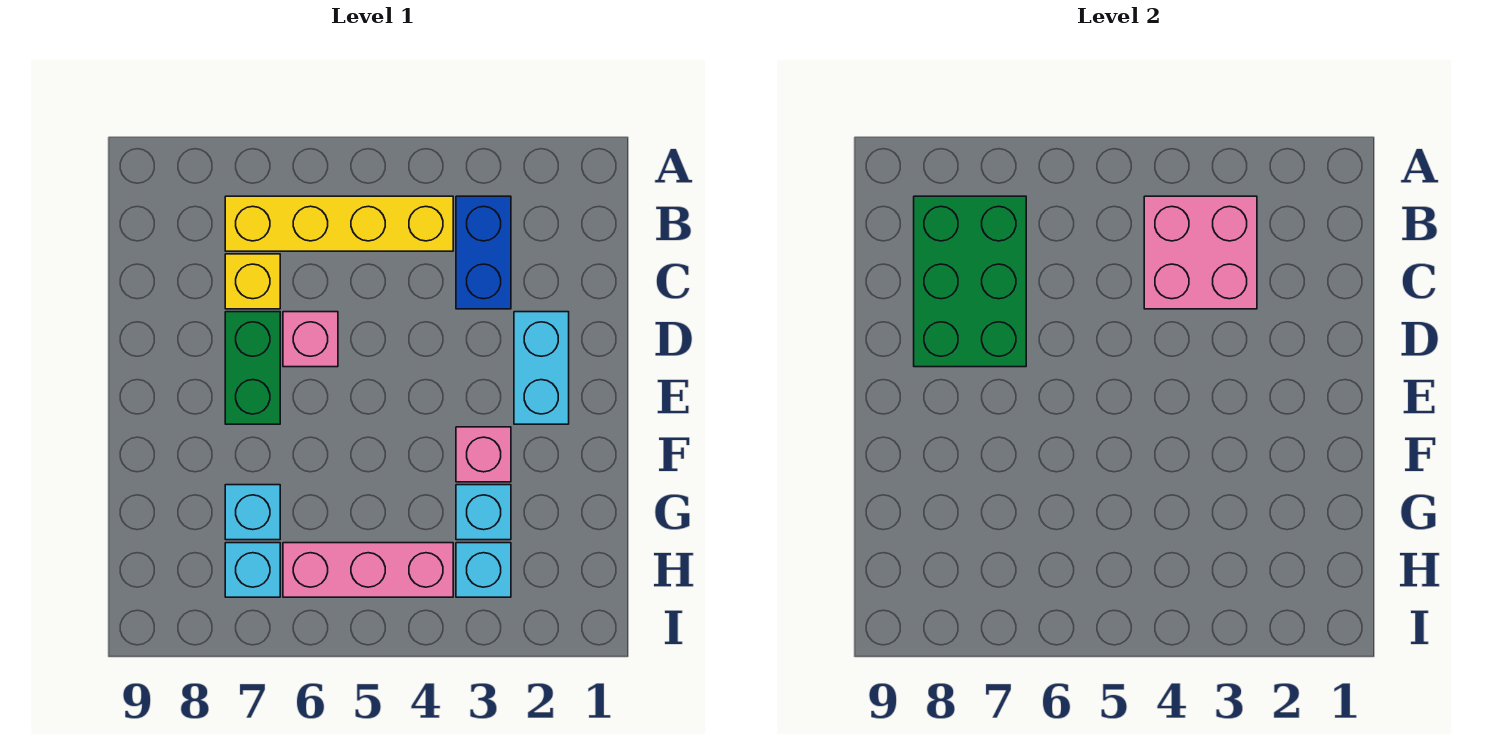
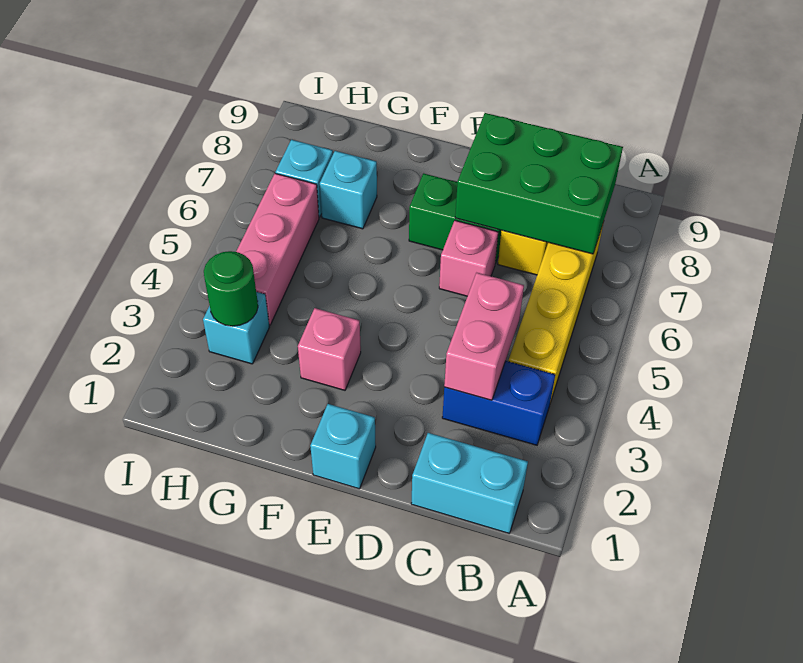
pink brick B3:C4 level 2 -> pink brick C3:C4 level 2
cyan brick D2:E2 level 1 -> cyan brick B1:C1 level 1
cyan brick G3 level 1 -> cyan brick E1 level 1
none -> green round brick H3 level 2

